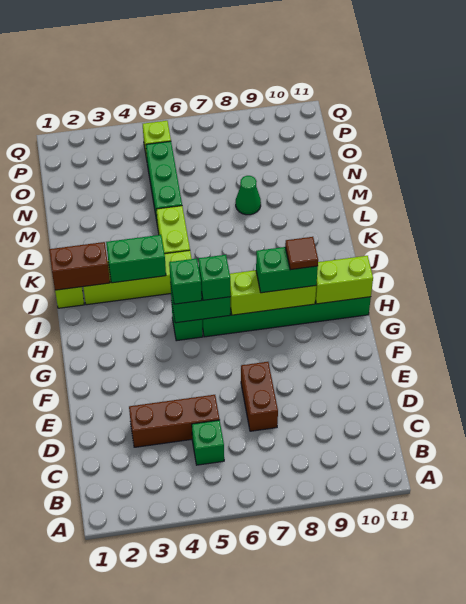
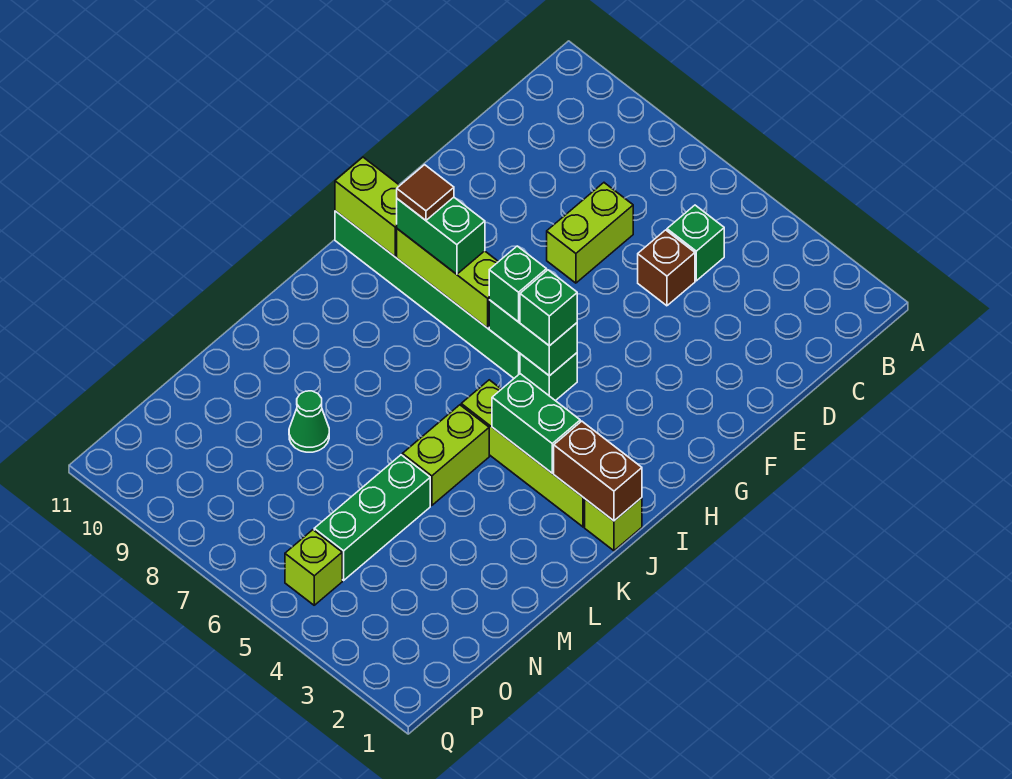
brown brick D3:D5 level 1 -> brown brick D5 level 1
brown brick D7:E7 level 1 -> lime brick D7:E7 level 1

